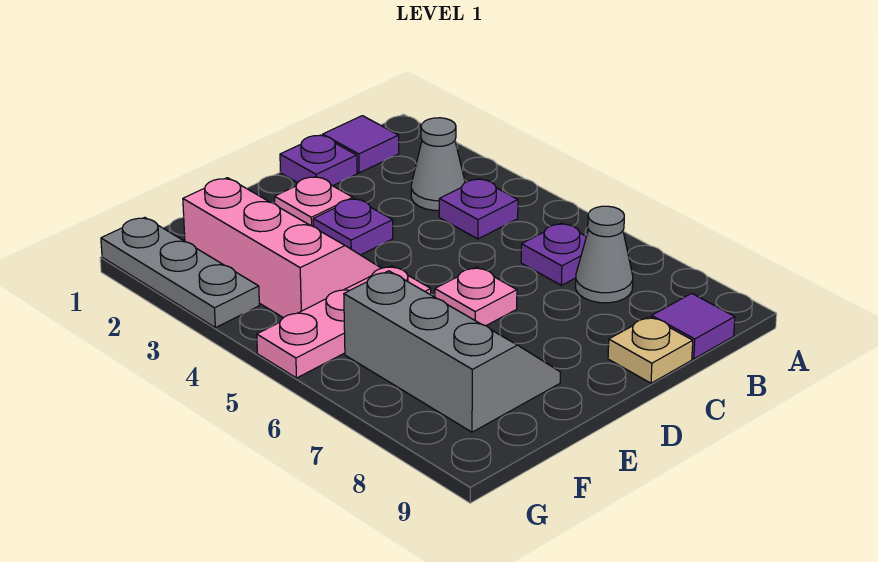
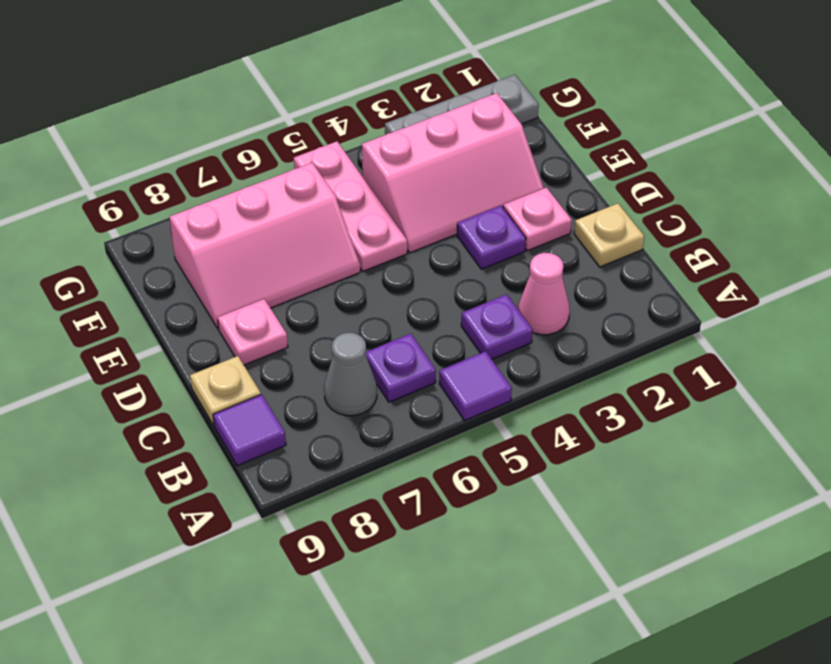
purple tile B1 level 1 -> purple tile A5 level 1
grey cone B3 level 1 -> pink cone B3 level 1
purple plate C1 level 1 -> tan plate C1 level 1
pink plate D6 level 1 -> pink plate D8 level 1
grey slope E6:F8 level 1 top F -> pink slope E6:F8 level 1 top F

